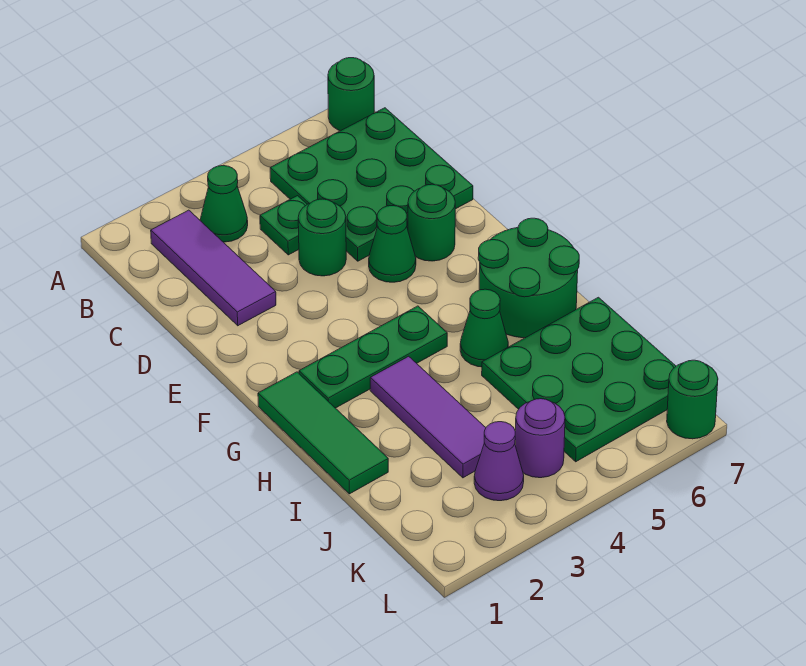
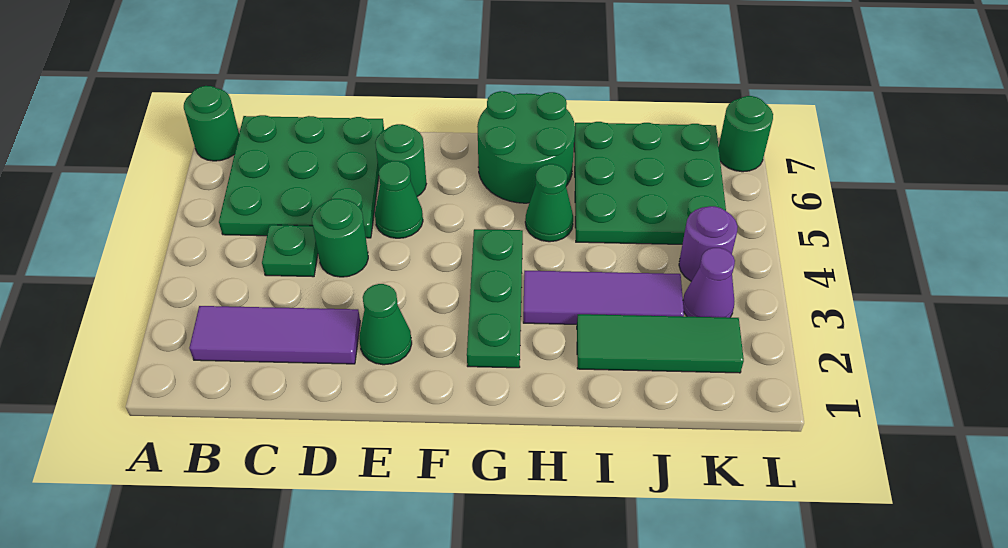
green cone B3 level 1 -> green cone E2 level 1
green tile G1:I1 level 1 -> green tile I2:K2 level 1

